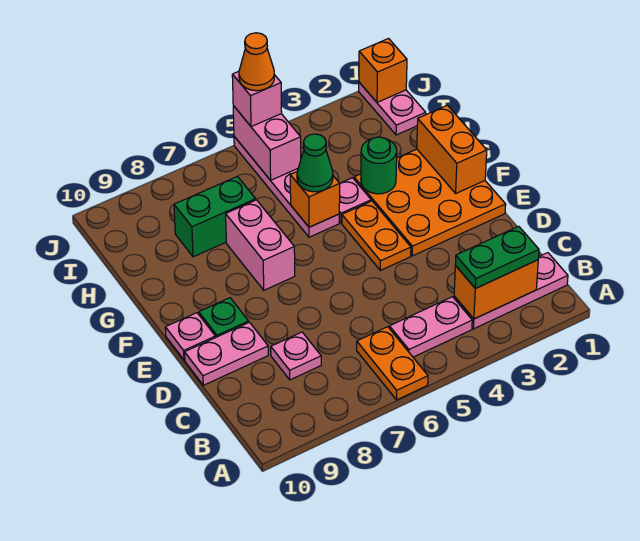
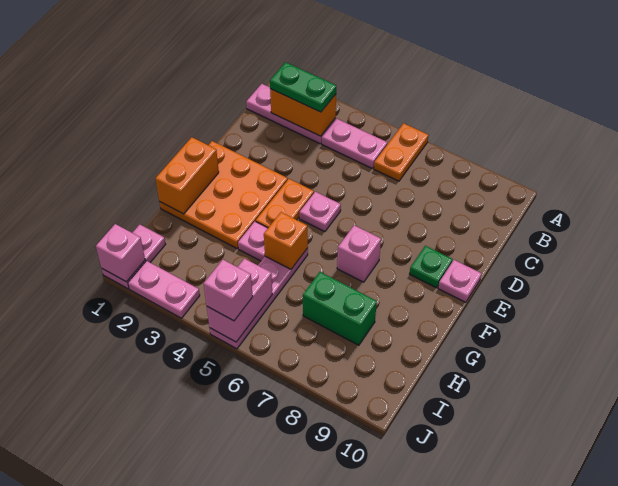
pink plate C8 level 1 -> pink plate E5 level 1
pink plate D9:D10 level 1 -> pink plate J2:J3 level 1
pink brick F7:G7 level 1 -> pink brick F7 level 1
green round brick G3 level 2 -> none
green cone G5 level 3 -> none
orange brick J1 level 2 -> pink brick J1 level 2
orange cone J5 level 4 -> none

